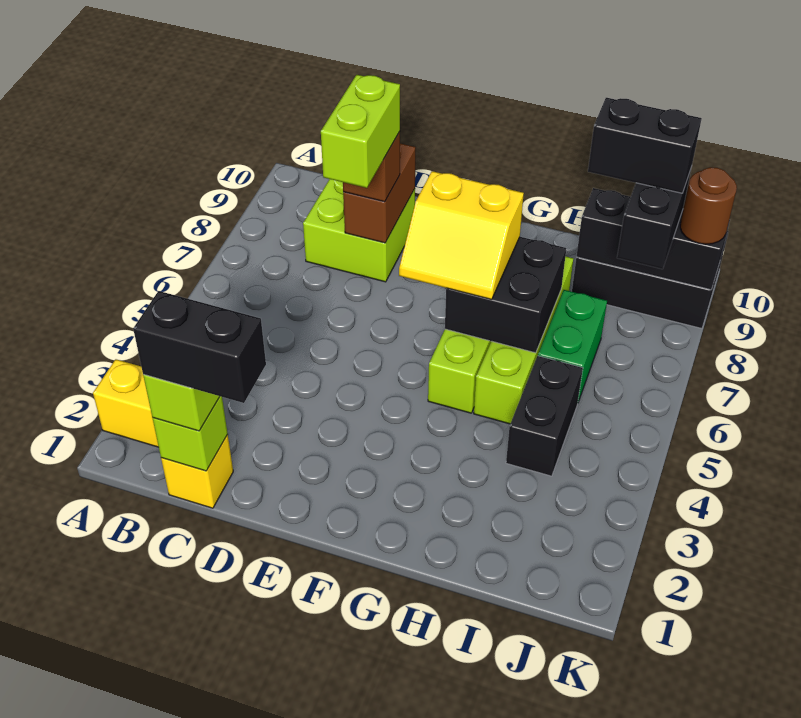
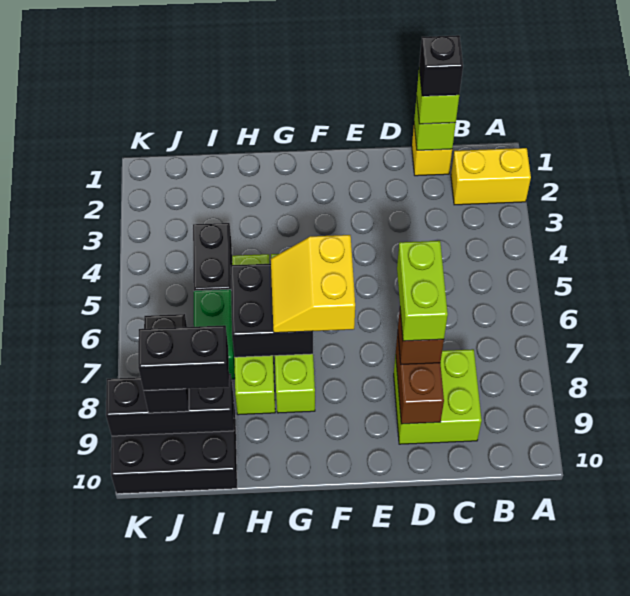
black brick C1:D1 level 4 -> black brick C1 level 4
yellow slope F6:G7 level 3 top 7 -> yellow slope F6:G7 level 3 top F
brown round brick K9 level 3 -> none

